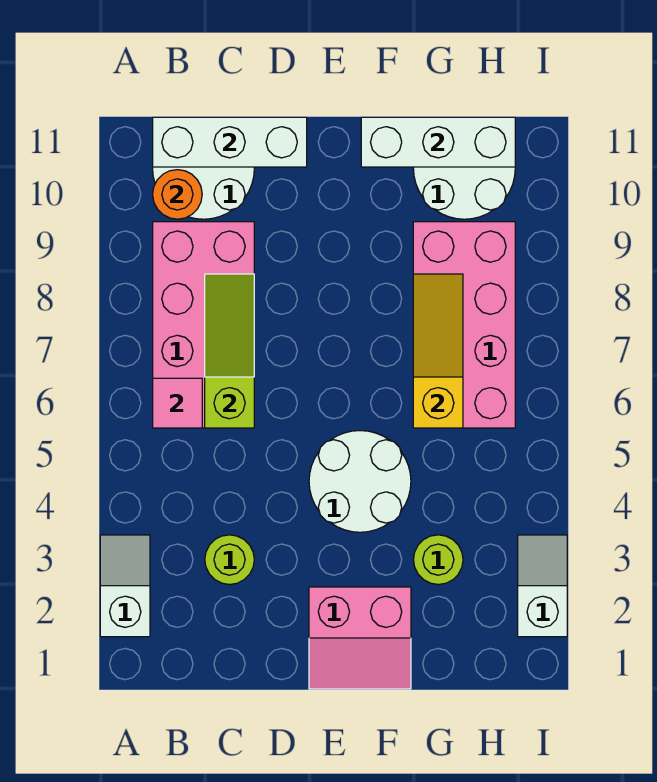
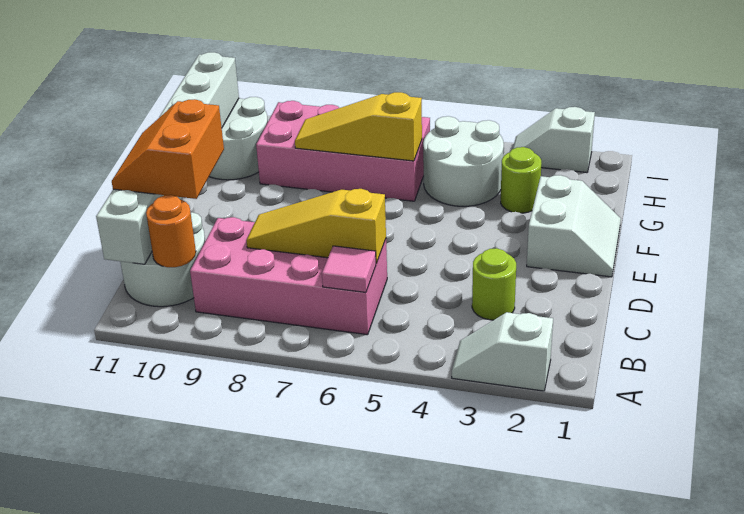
lime slope C6:C8 level 2 top 6 -> yellow slope C6:C8 level 2 top 6
none -> orange slope C10:D11 level 3 top 10
pink slope E1:F2 level 1 top 2 -> white slope E1:F2 level 1 top 2
white round brick E4:F5 level 1 -> white round brick G4:H5 level 1

